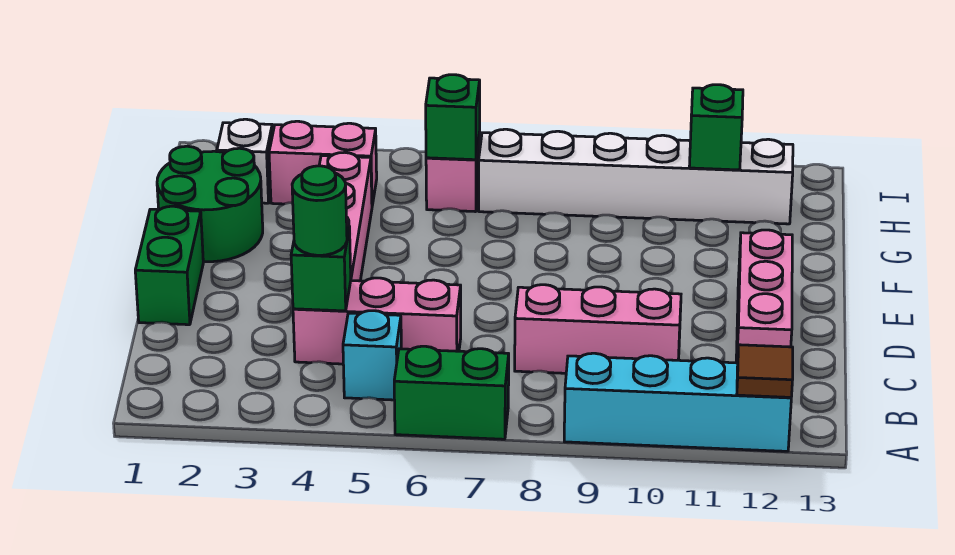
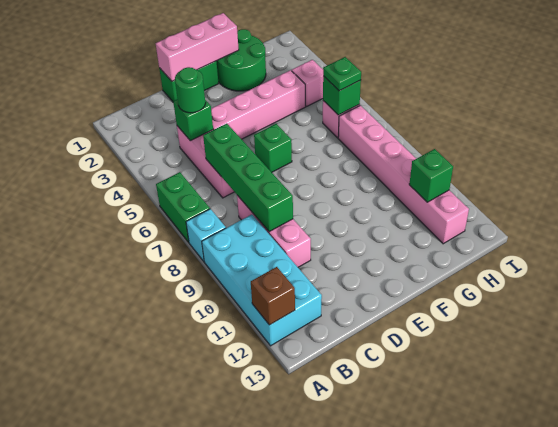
cyan brick A9:A12 level 1 -> cyan brick A9:B12 level 1
brown tile A12 level 2 -> brown brick A12 level 2
cyan brick B5 level 1 -> cyan brick A8 level 1
none -> green brick C6:C9 level 2
pink brick C12:E12 level 1 -> pink brick D1:F1 level 2
none -> green brick E6 level 1
white brick H2 level 1 -> none
pink brick H3:H4 level 1 -> pink brick H4 level 1
none -> green plate H6 level 3
white brick H7:H12 level 1 -> pink brick H7:H12 level 1

